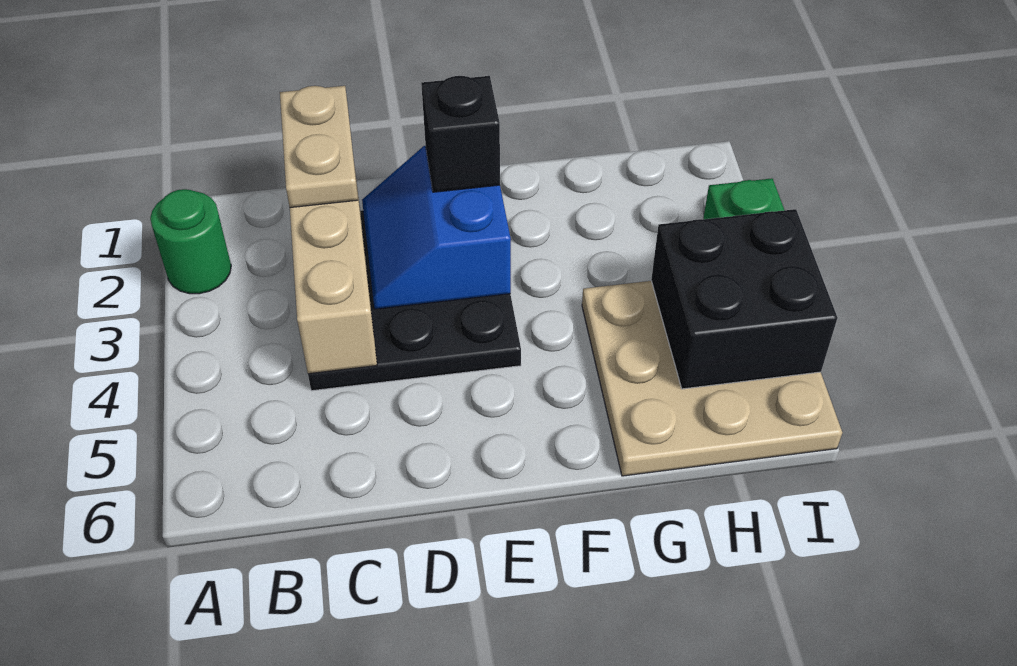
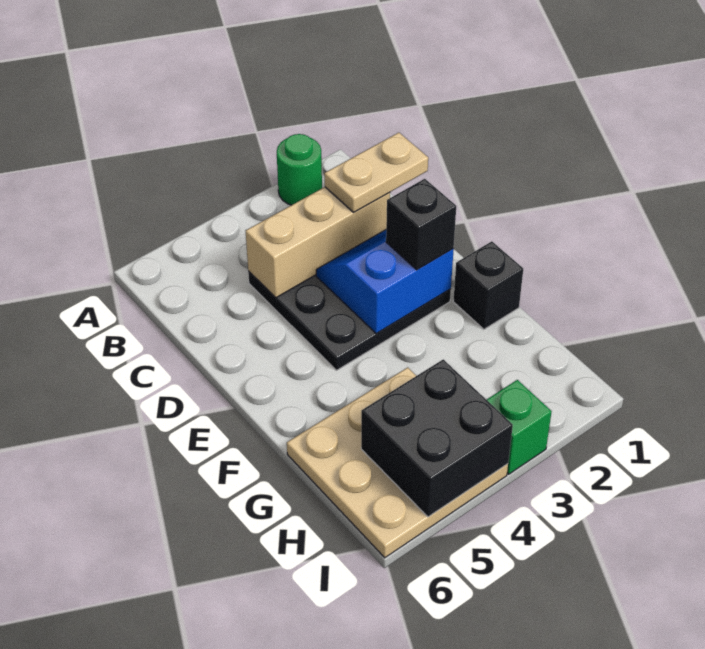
none -> black brick F1 level 1

